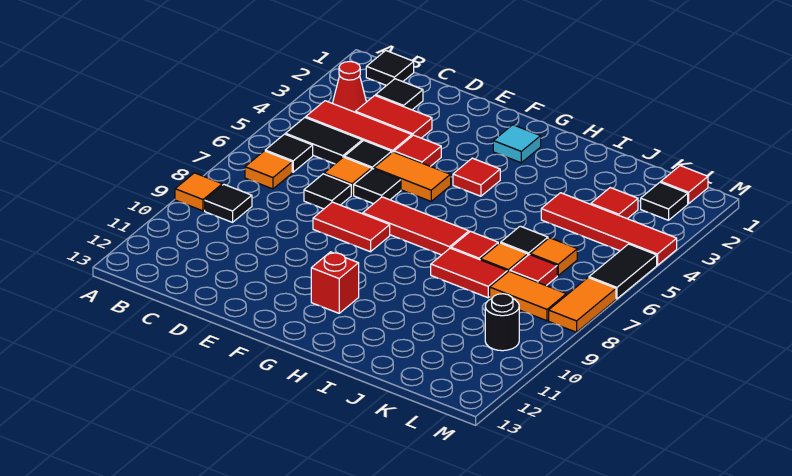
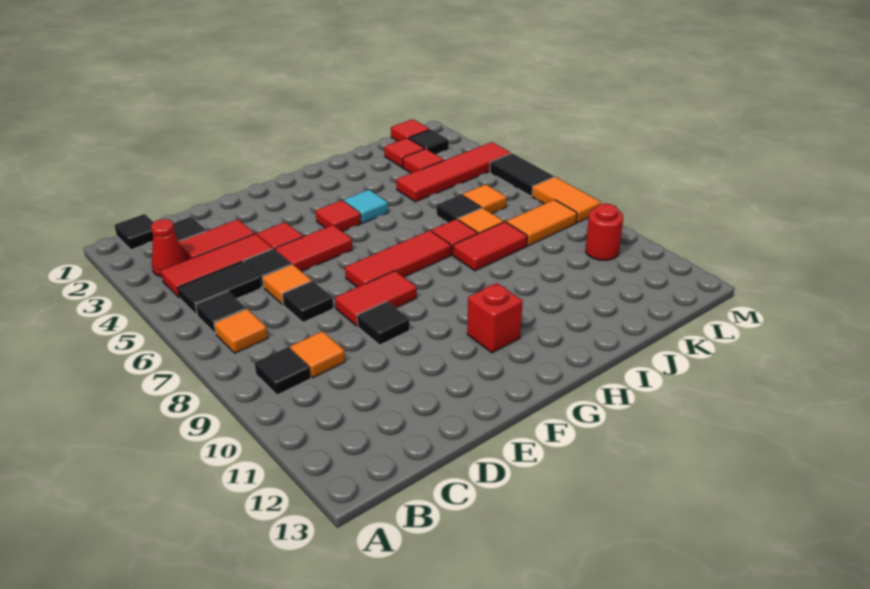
orange tile A9 level 1 -> orange tile C9 level 1
orange tile E5:F5 level 1 -> red tile E5:F5 level 1
black tile E6 level 1 -> black tile E9 level 1
cyan tile G2 level 1 -> cyan tile H4 level 1
red tile K7 level 1 -> red tile K2 level 1
black round brick L10 level 1 -> red round brick L10 level 1

